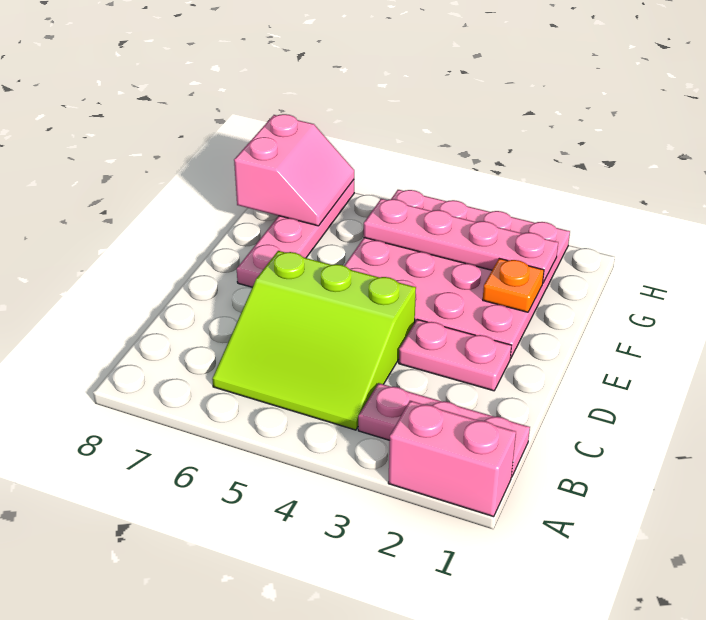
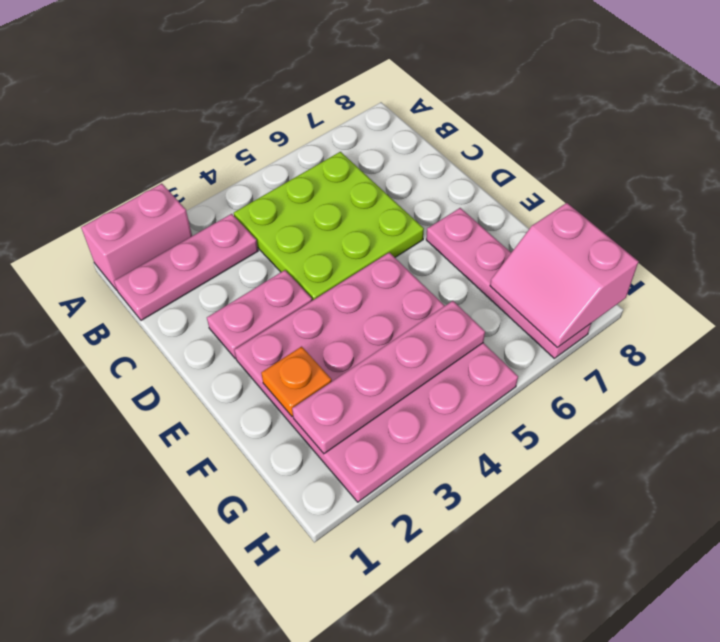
lime slope B4:D6 level 1 top D -> lime plate B4:D6 level 1

